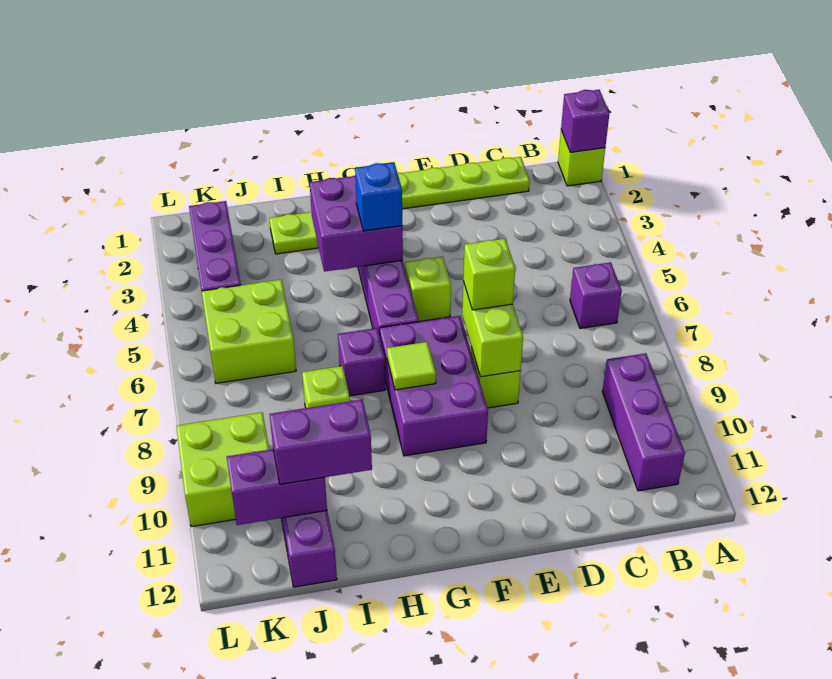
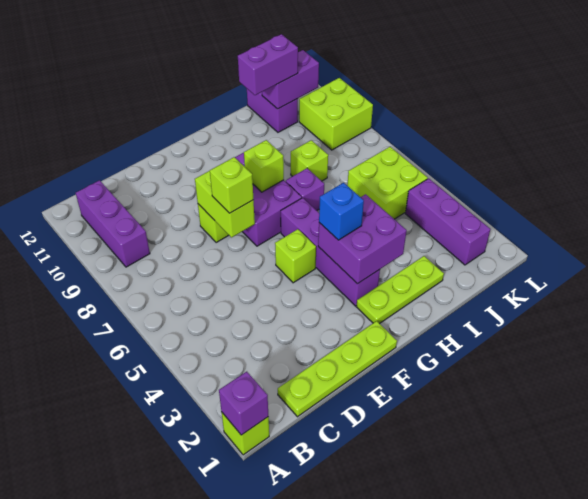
purple brick B6 level 1 -> none
lime tile G8 level 2 -> lime brick G8 level 2

